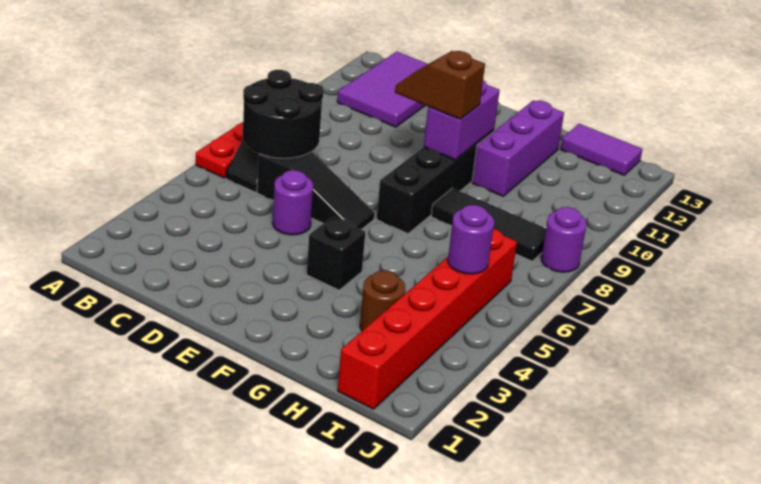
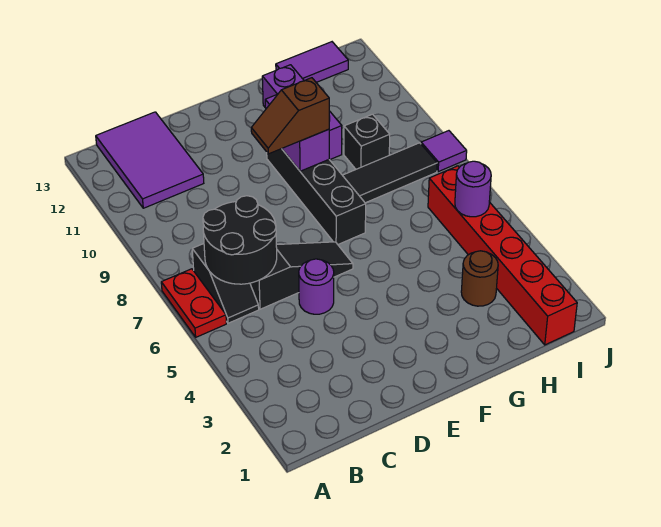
black brick F4 level 1 -> black brick H9 level 1
purple round brick J8 level 1 -> purple tile J8 level 1

